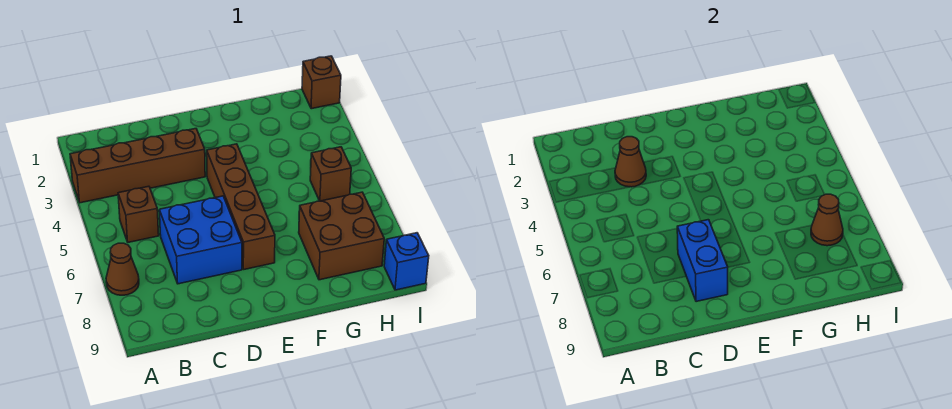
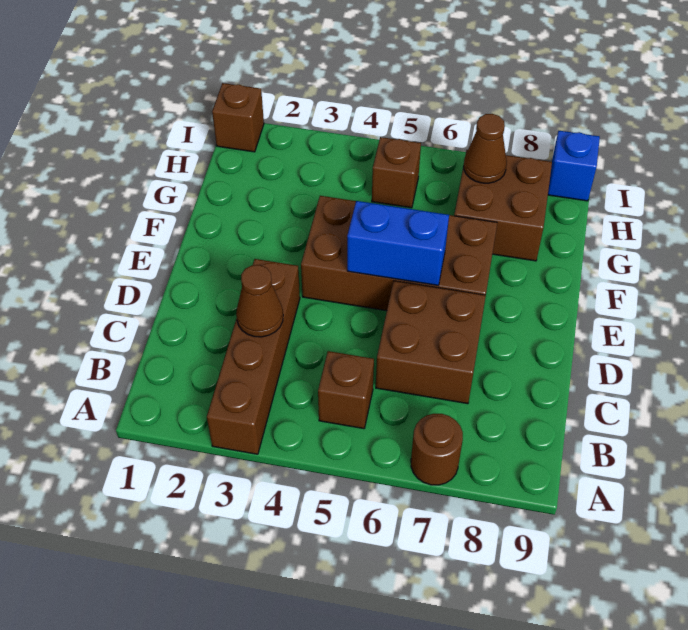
brown cone A7 level 1 -> brown round brick A7 level 1
blue brick C6:D7 level 1 -> brown brick C6:D7 level 1
blue brick D7:D8 level 2 -> blue brick E5:E6 level 2
brown brick E4:E7 level 1 -> brown brick E4:F7 level 1

